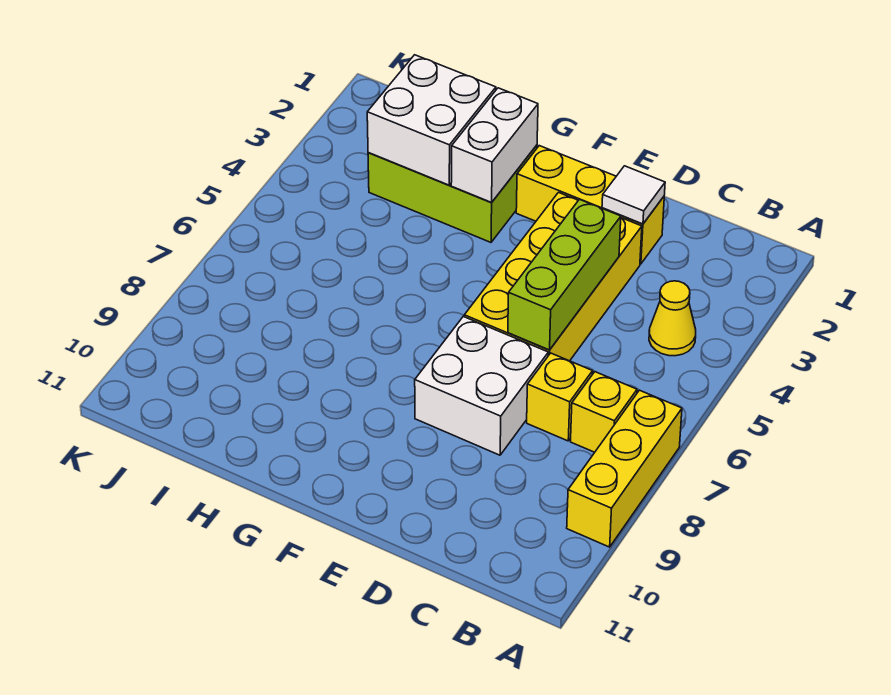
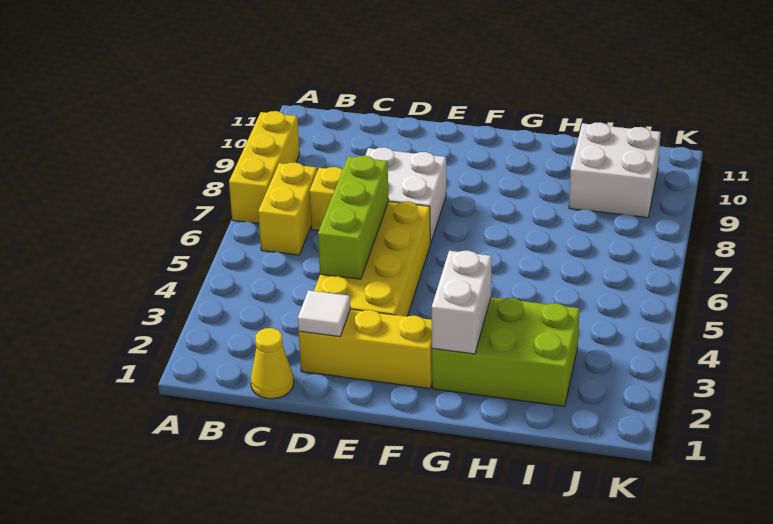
yellow cone B4 level 1 -> yellow cone C1 level 1
yellow brick B7 level 1 -> yellow brick B6:B7 level 1
white brick H2:I3 level 2 -> white brick I9:J10 level 1

